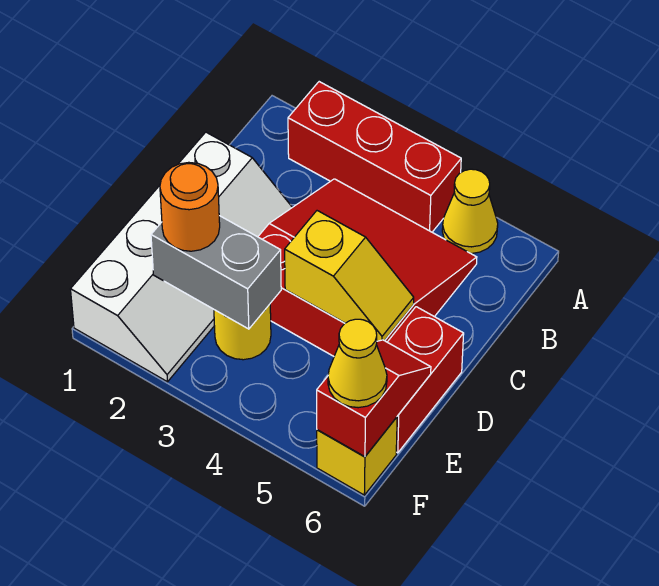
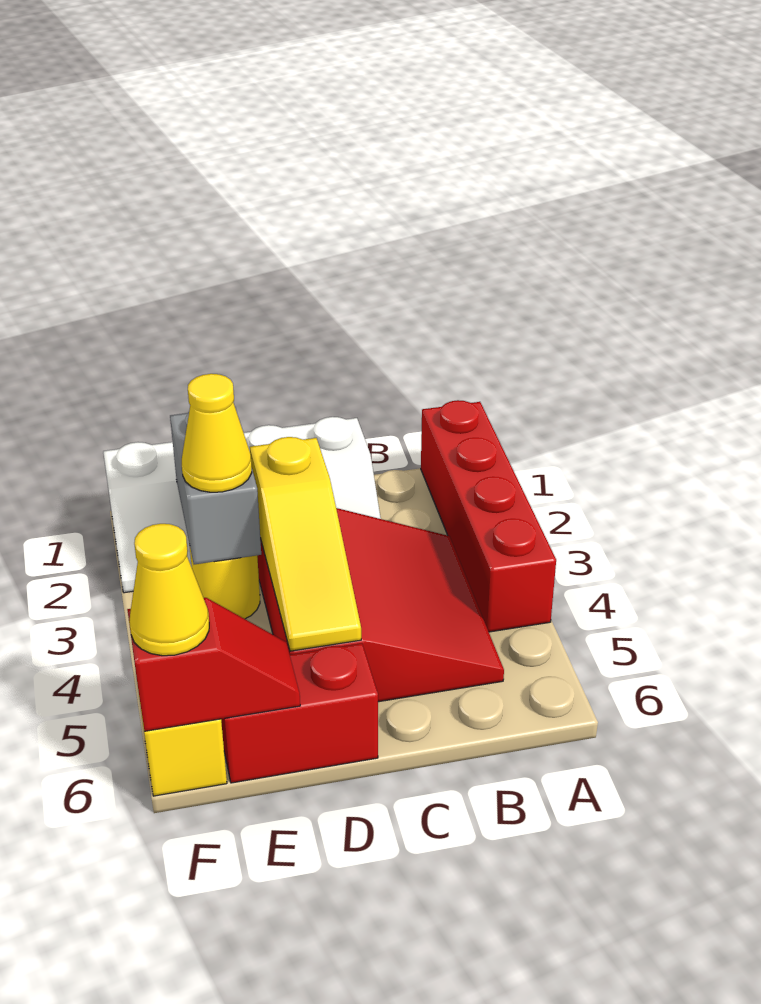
red brick A2:A4 level 1 -> red brick A1:A4 level 1
yellow cone A5 level 1 -> yellow cone E3 level 3
yellow slope D4:D5 level 2 top 4 -> yellow slope D3:D5 level 2 top 3
orange round brick E2 level 3 -> none

